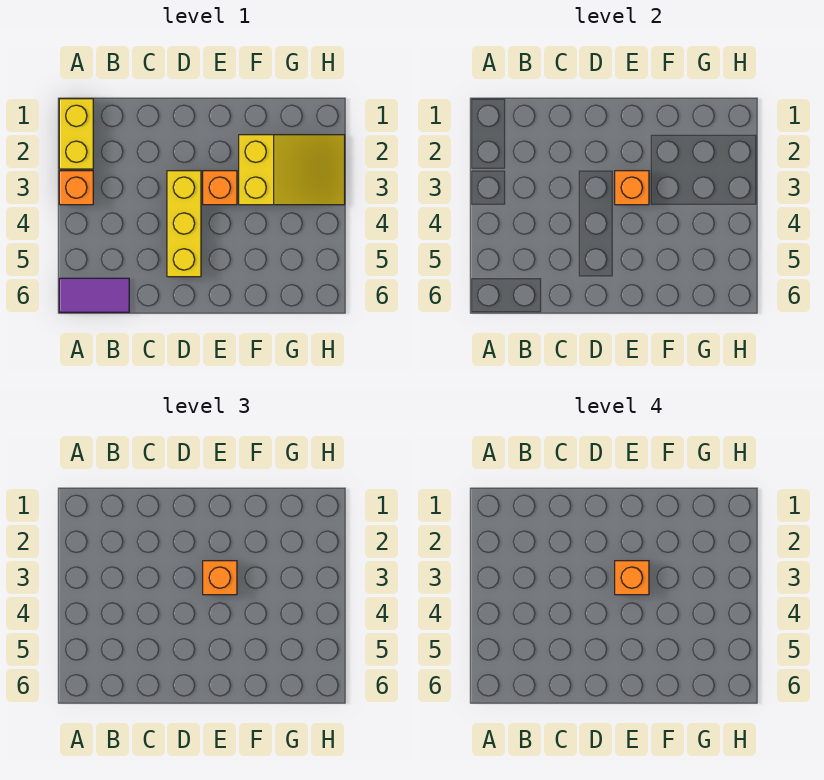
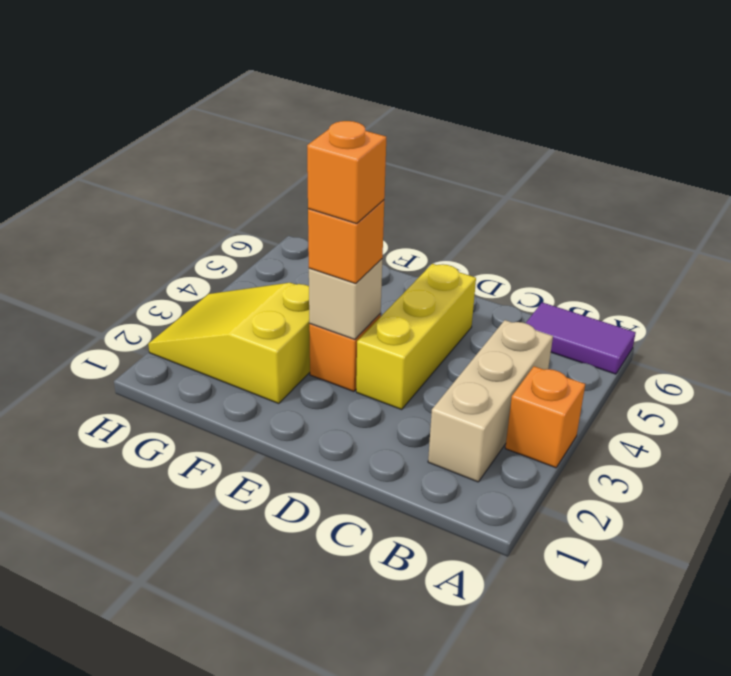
yellow brick A1:A2 level 1 -> none
none -> tan brick B2:B4 level 1
orange brick E3 level 2 -> tan brick E3 level 2

